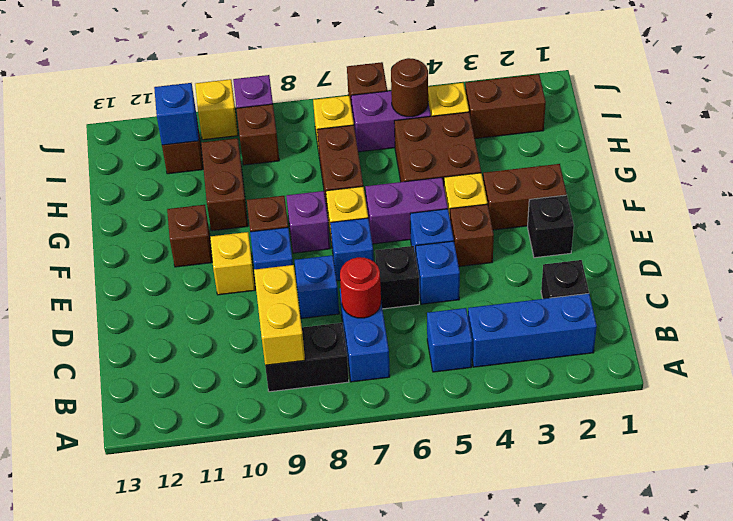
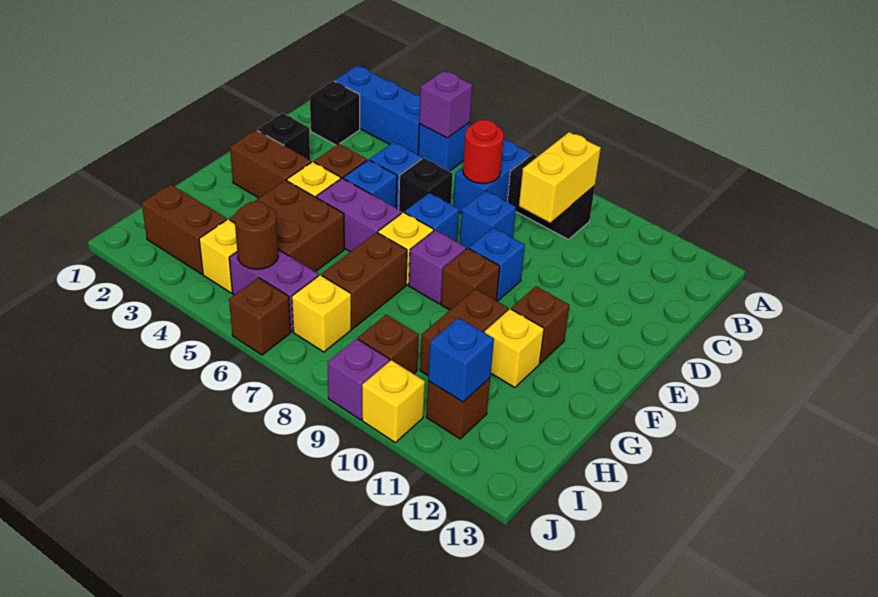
none -> purple brick B5 level 2
yellow brick E10 level 1 -> yellow brick G11 level 1

